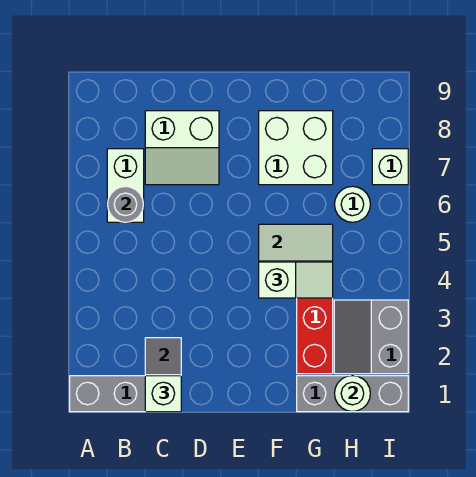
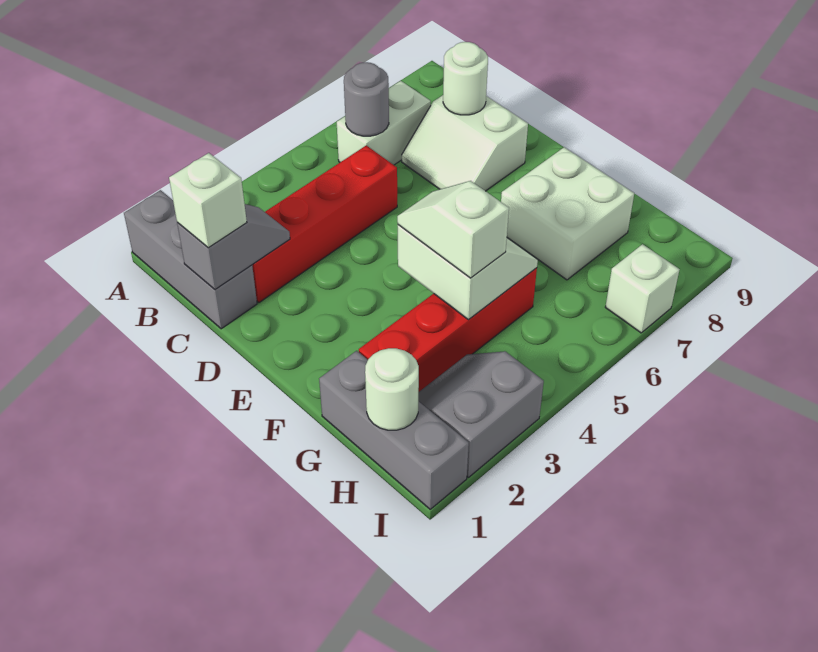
none -> red brick C2:C5 level 1
white slope F4:G4 level 3 top F -> white slope F4:G4 level 3 top G
white round brick H6 level 1 -> white round brick C8 level 2

